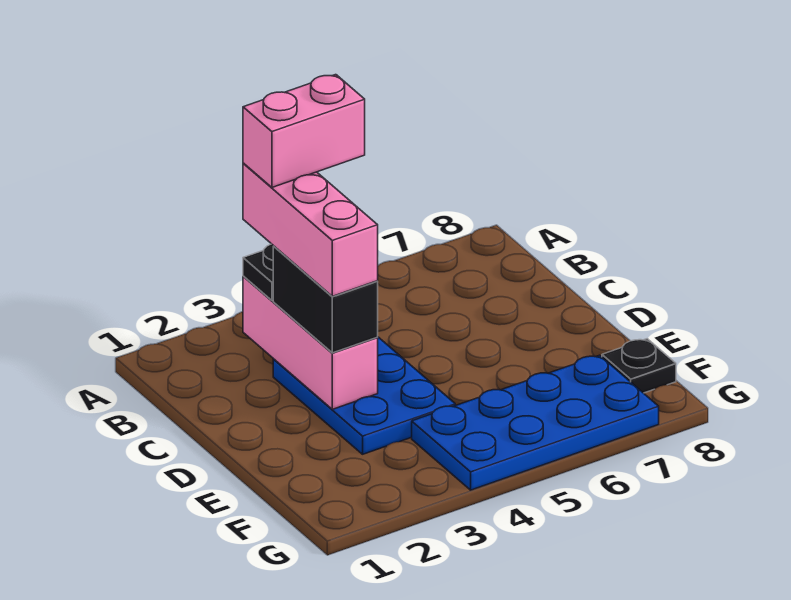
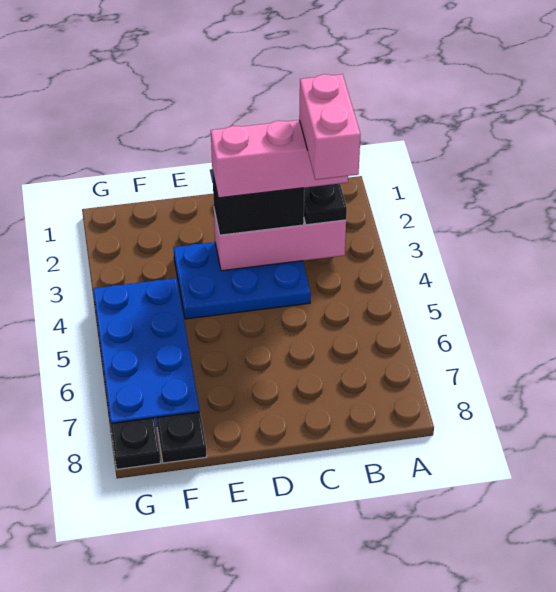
none -> black plate G8 level 1

